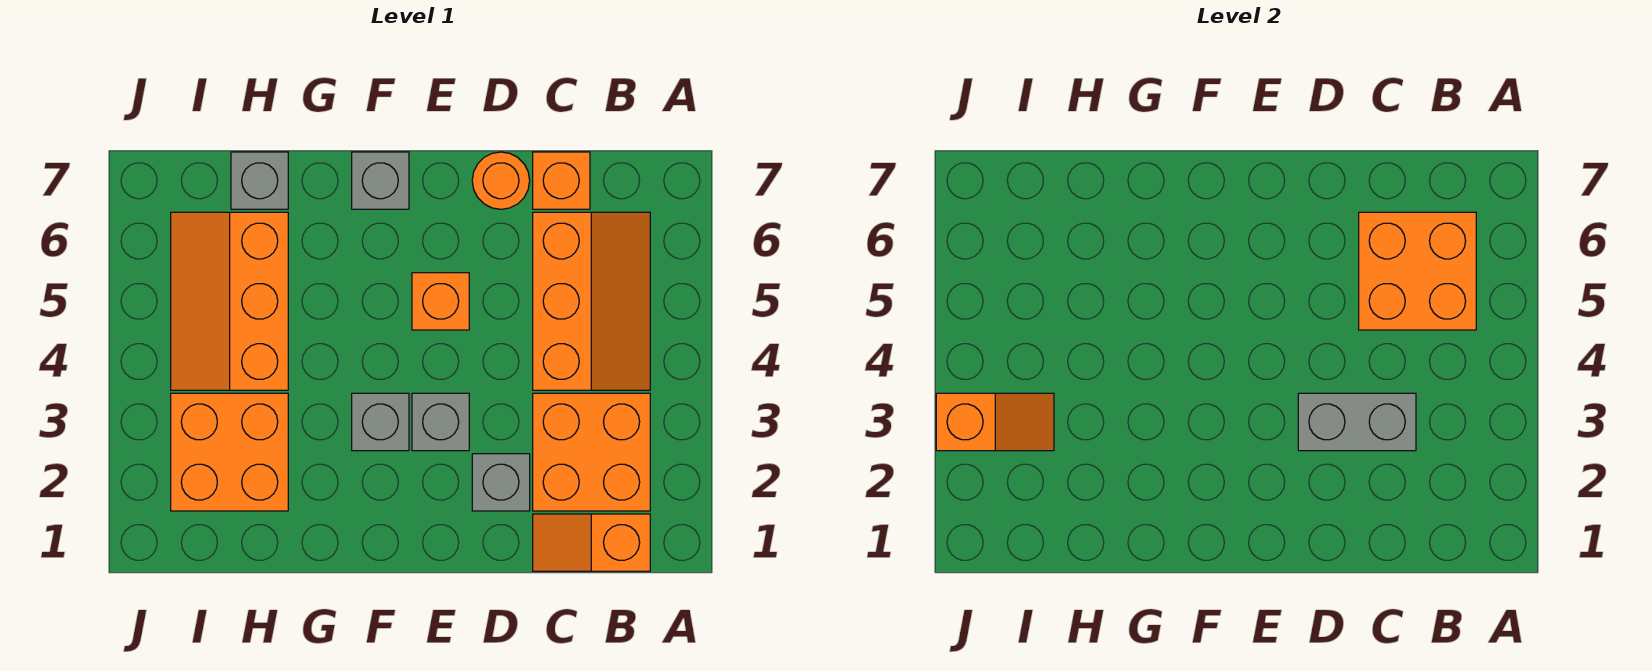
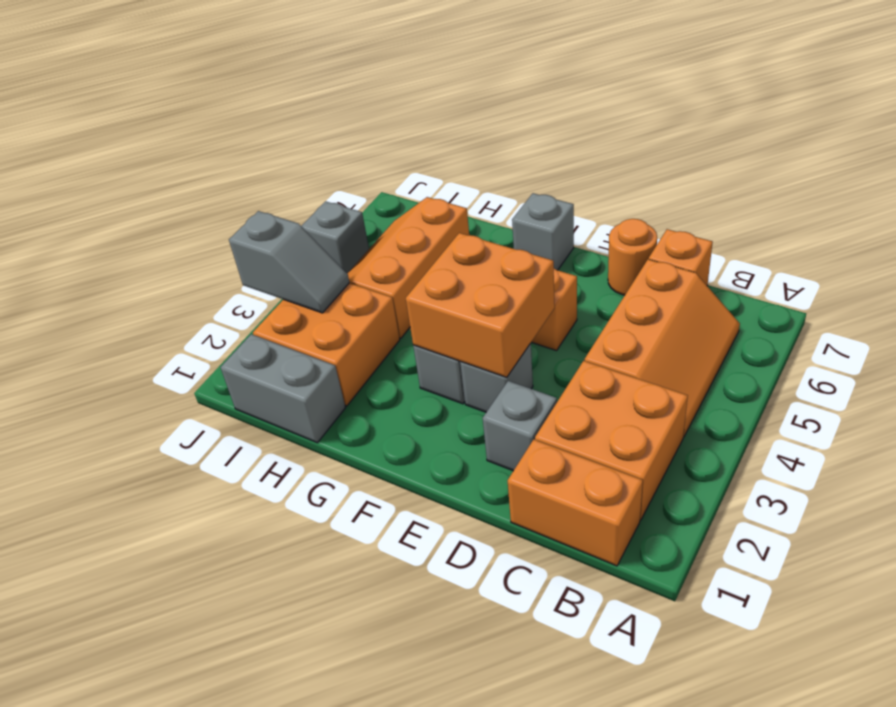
orange slope B1:C1 level 1 top B -> orange brick B1:C1 level 1
orange brick B5:C6 level 2 -> orange brick E3:F4 level 2
grey brick C3:D3 level 2 -> grey brick H1:I1 level 1
grey brick H7 level 1 -> grey brick J5 level 1
orange slope I3:J3 level 2 top J -> grey slope I3:J3 level 2 top J

